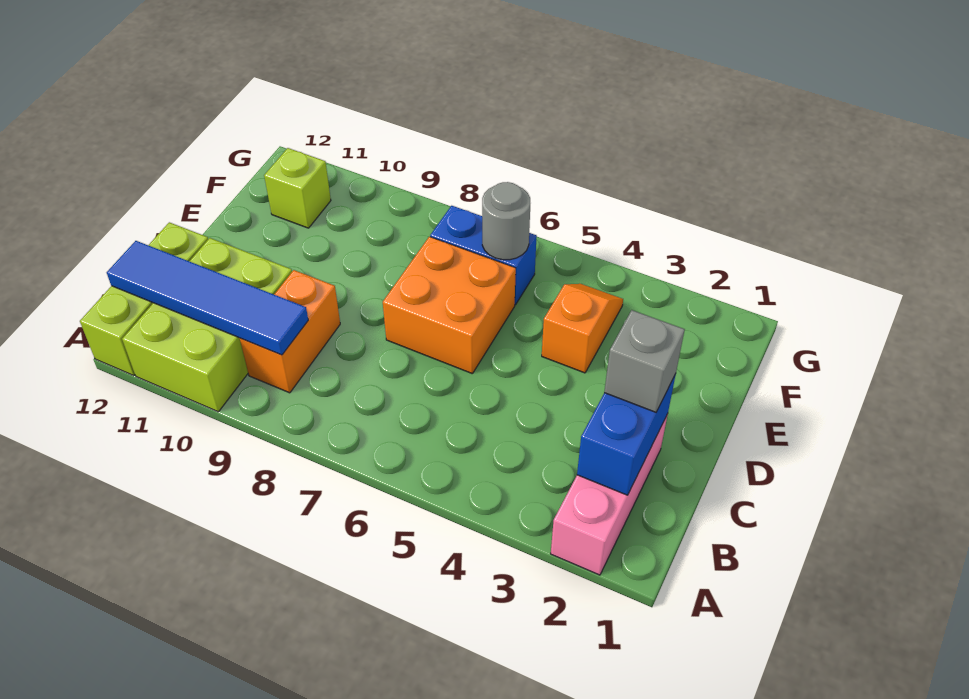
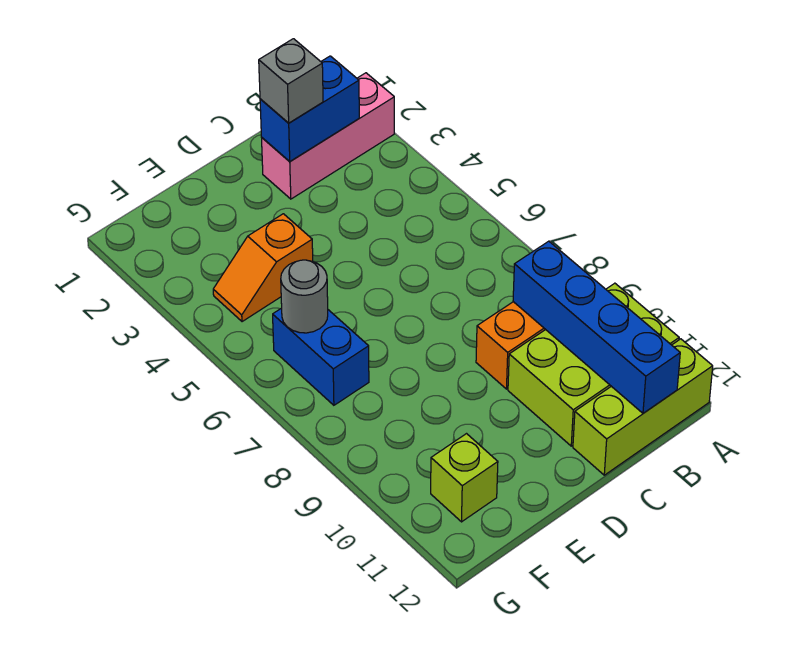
blue tile B9:B12 level 2 -> blue brick B9:B12 level 2
orange brick D6:E7 level 1 -> none

